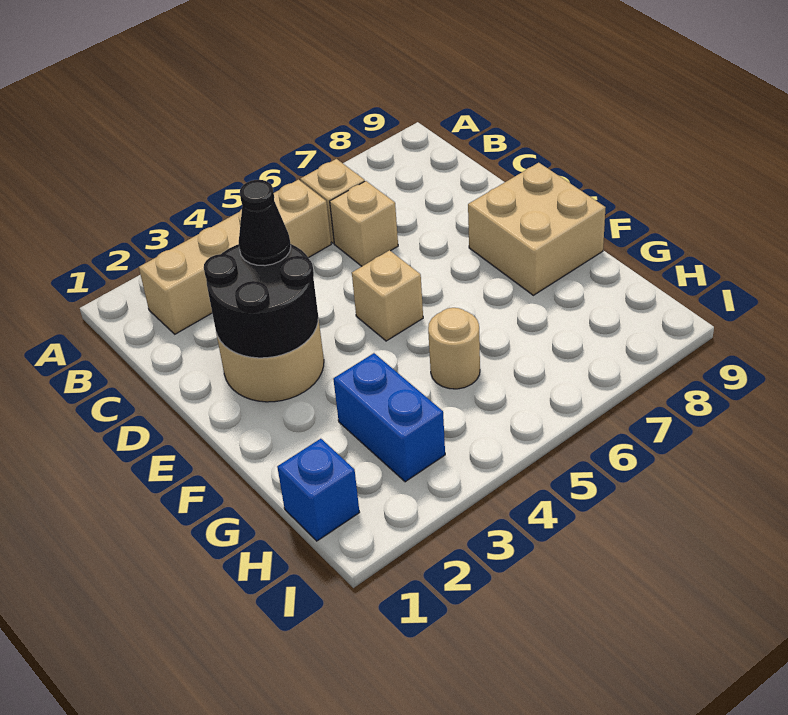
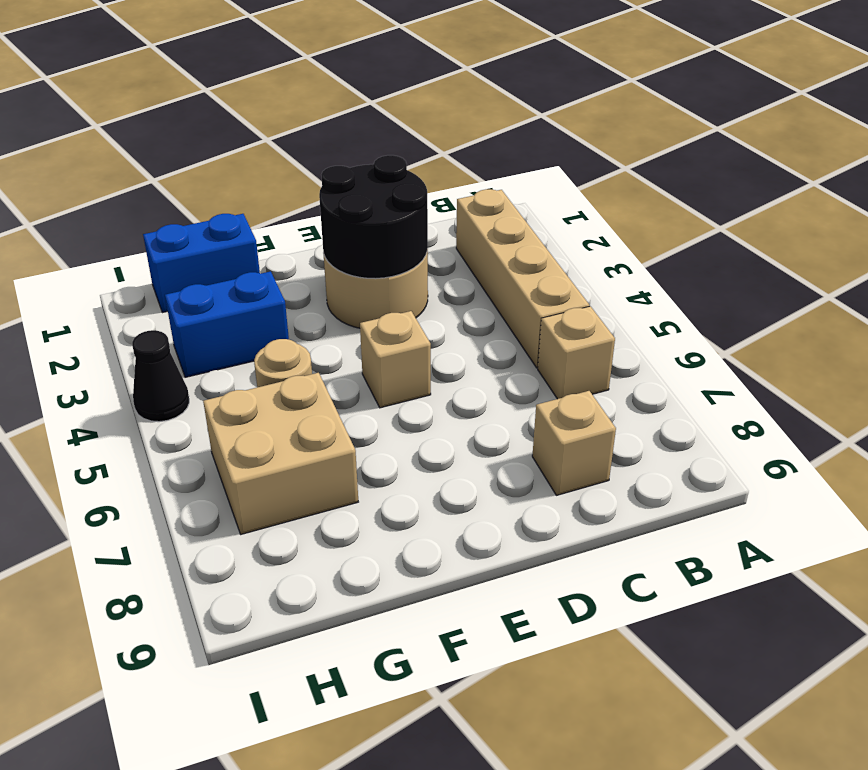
tan brick C6 level 1 -> tan brick C8 level 1
black cone D3 level 3 -> black cone I4 level 1
tan brick E8:F9 level 1 -> tan brick G6:H7 level 1
blue brick H1 level 1 -> blue brick G1:H1 level 1

